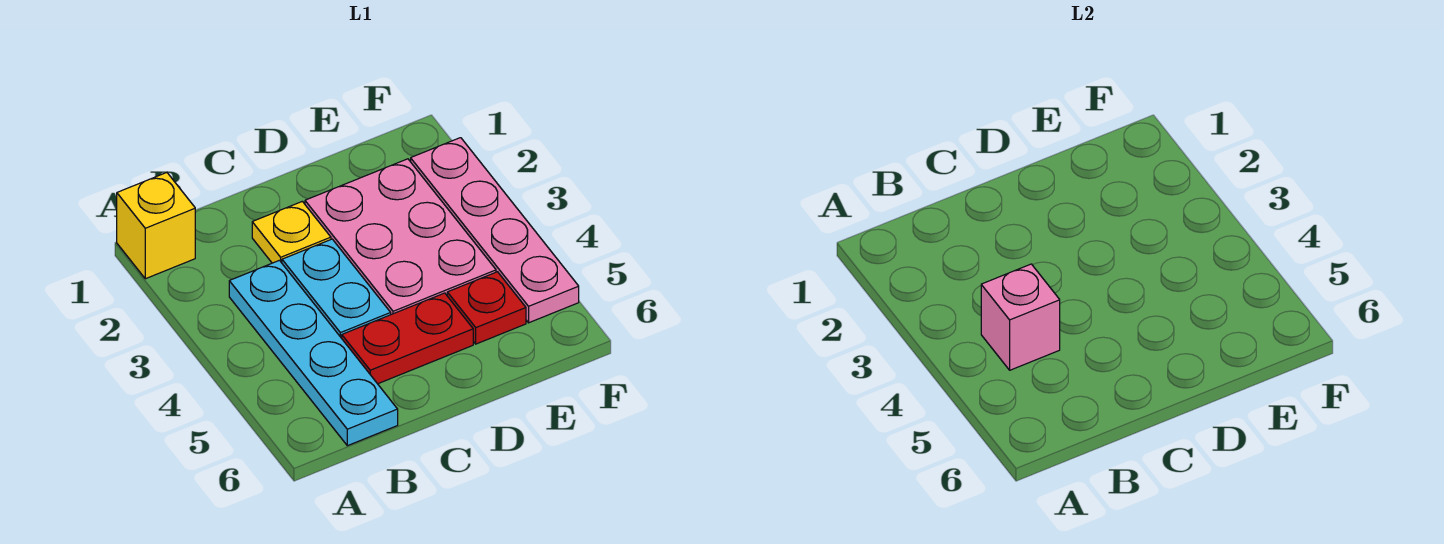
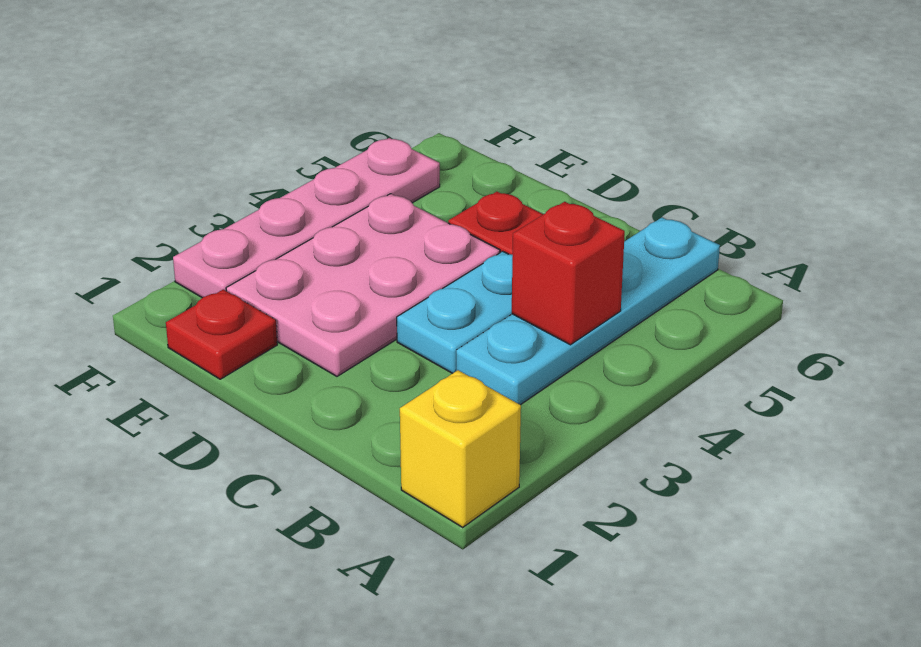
pink brick B4 level 2 -> red brick B4 level 2
yellow plate C2 level 1 -> none
red plate E5 level 1 -> red plate E1 level 1

